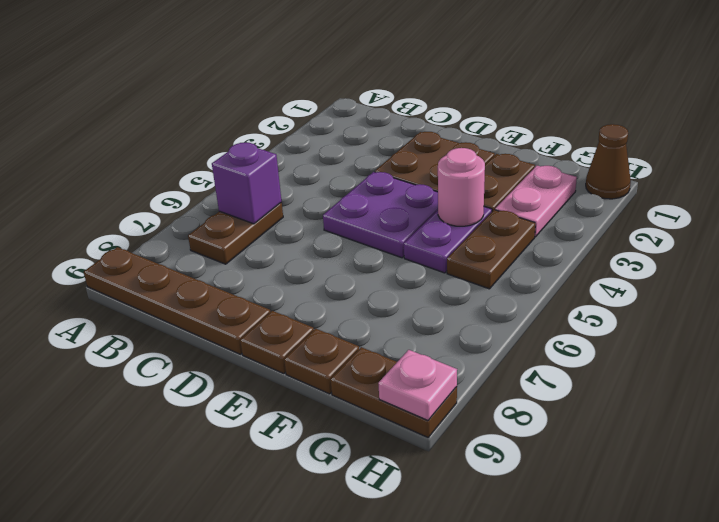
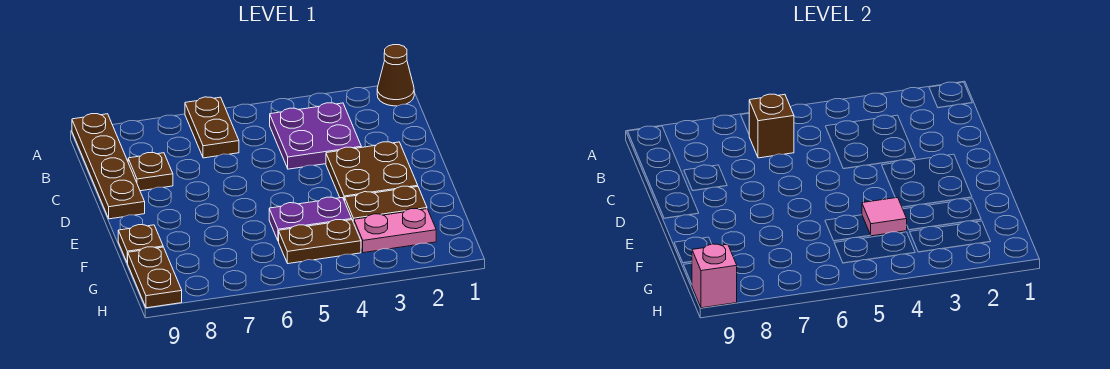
brown plate B6:B7 level 1 -> brown plate A6:B6 level 1
purple brick B6 level 2 -> brown brick B6 level 2
purple plate D4:E5 level 1 -> purple plate B3:C4 level 1
brown plate E9 level 1 -> brown plate C8 level 1
pink round brick F4 level 2 -> pink tile F4 level 2
brown cone H1 level 1 -> brown cone A1 level 1
pink plate H9 level 2 -> pink brick H9 level 2

